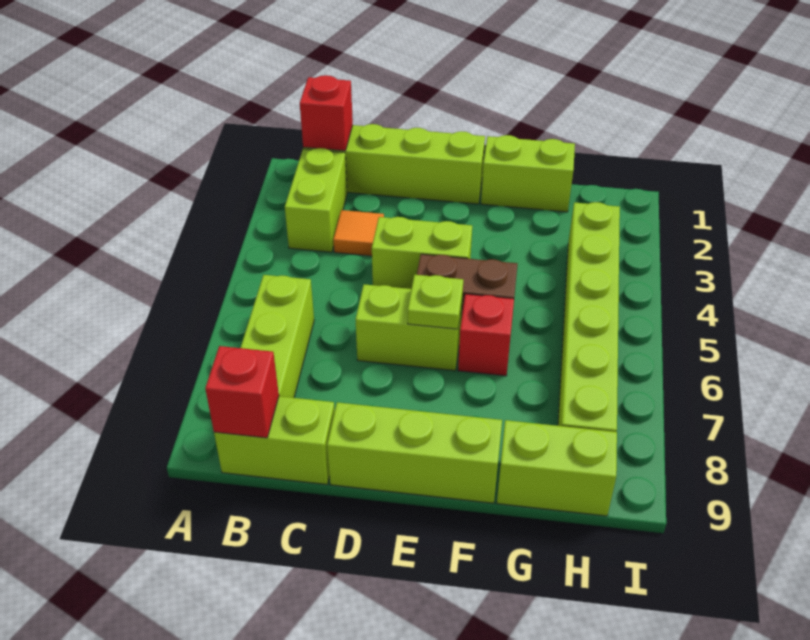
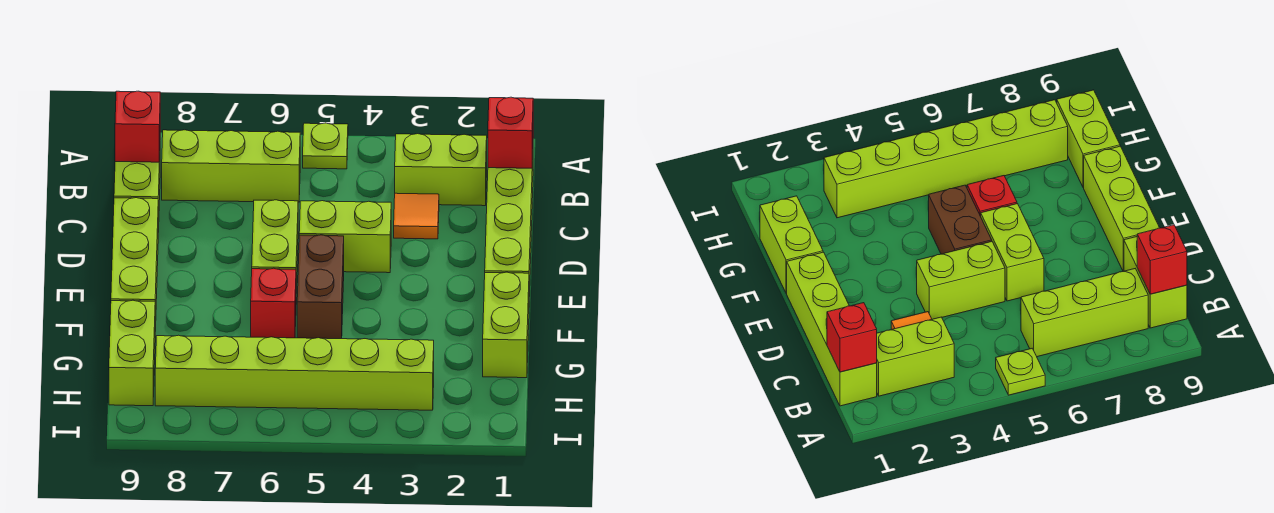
lime brick D4:E4 level 1 -> lime brick D4:D5 level 1
lime plate E6 level 2 -> lime plate A5 level 1

